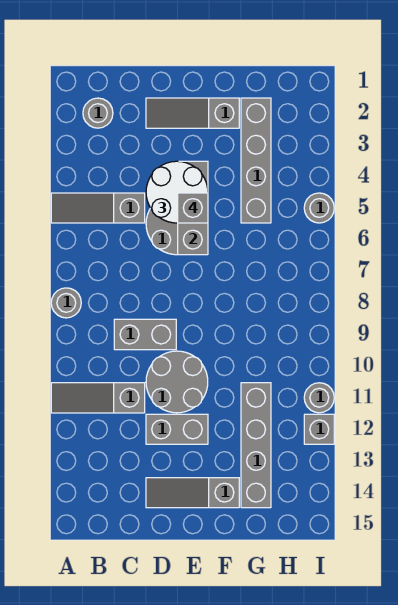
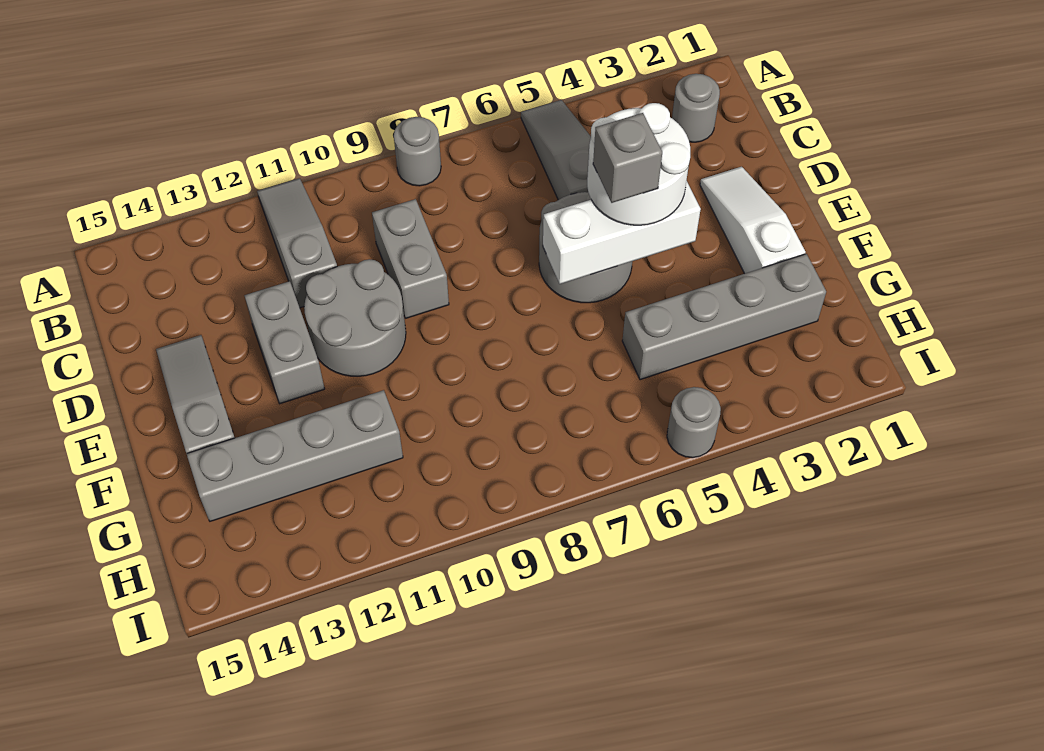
grey slope D2:F2 level 1 top F -> white slope D2:F2 level 1 top F
grey brick E4:E6 level 2 -> white brick E4:E6 level 2
grey round brick I11 level 1 -> none
grey brick I12 level 1 -> none

